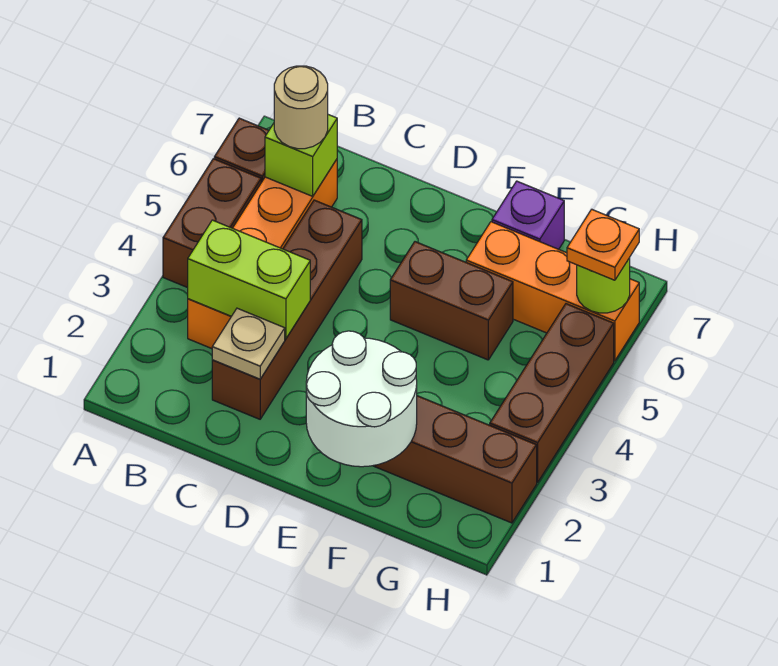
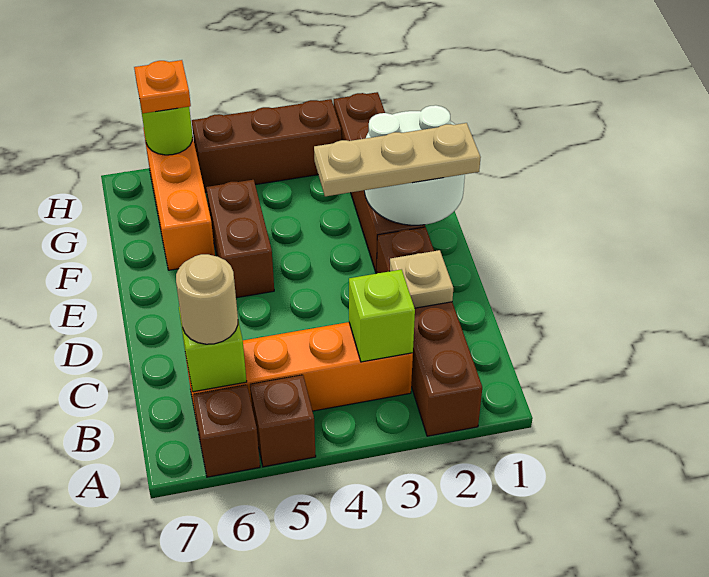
brown brick A4:A5 level 1 -> brown brick A5 level 1
lime brick B3:C3 level 2 -> lime brick B3 level 2
brown brick C2:C5 level 1 -> brown brick A2:D2 level 1
none -> tan plate E1:E3 level 3
purple brick F7 level 1 -> none

